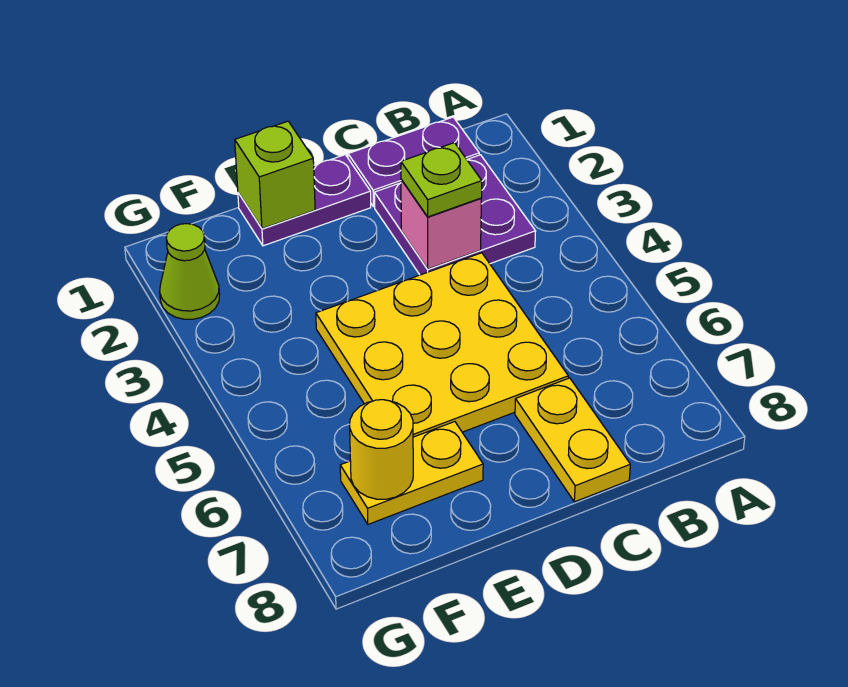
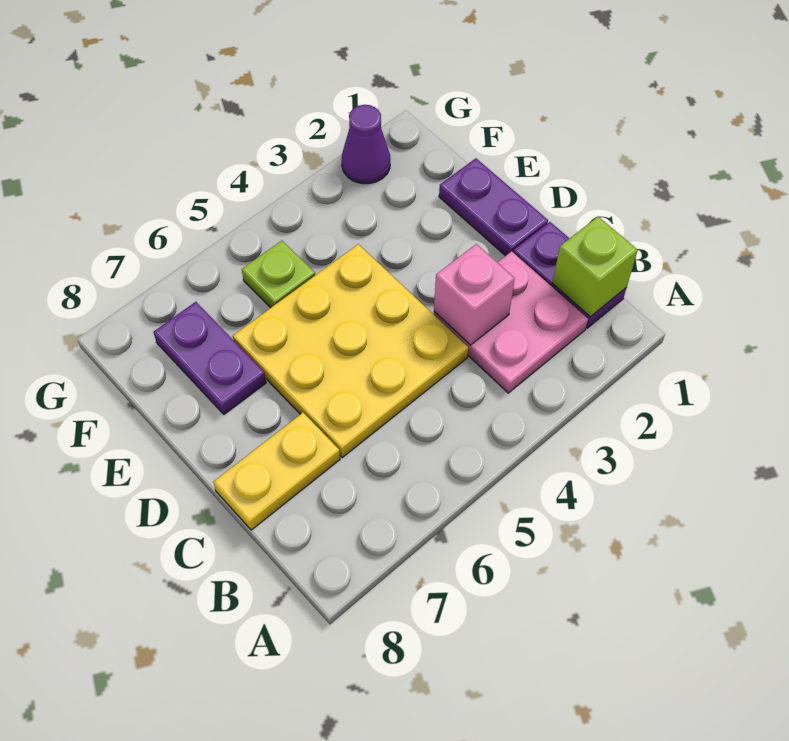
purple plate B2:C3 level 1 -> pink plate B2:C3 level 1
lime plate C3 level 3 -> lime plate F5 level 1
lime brick E1 level 2 -> lime brick B1 level 2
yellow plate E7:F7 level 1 -> purple plate E7:F7 level 1
yellow round brick F7 level 2 -> none
lime cone G2 level 1 -> purple cone G2 level 1

